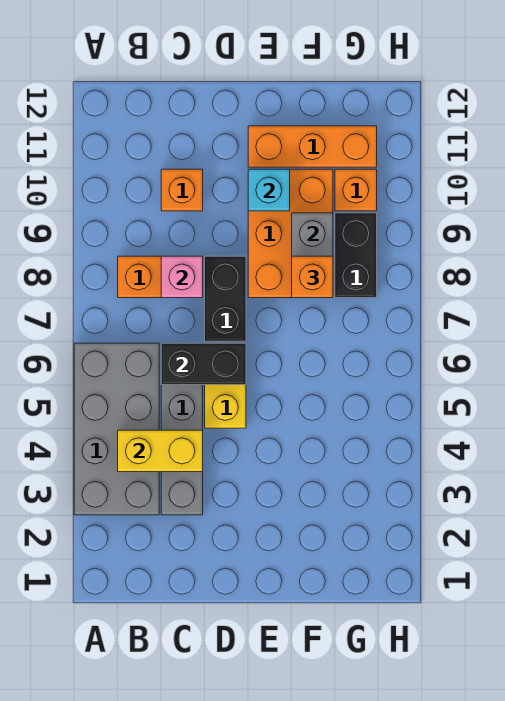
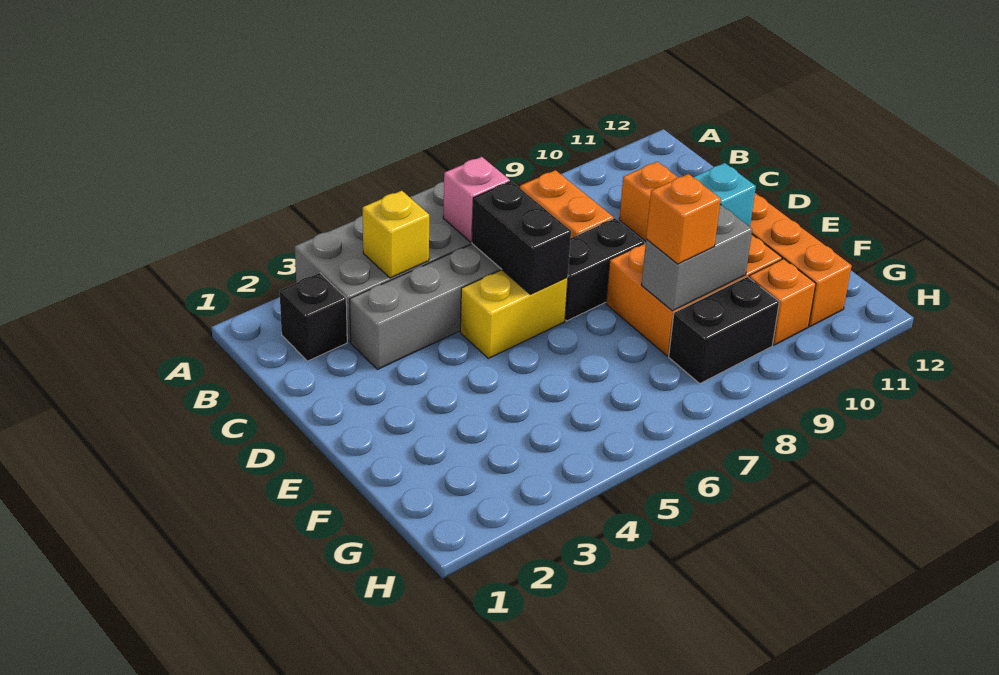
none -> black brick B2 level 1
yellow brick B4:C4 level 2 -> yellow brick B4 level 2
pink brick C8 level 2 -> pink brick B6 level 2

